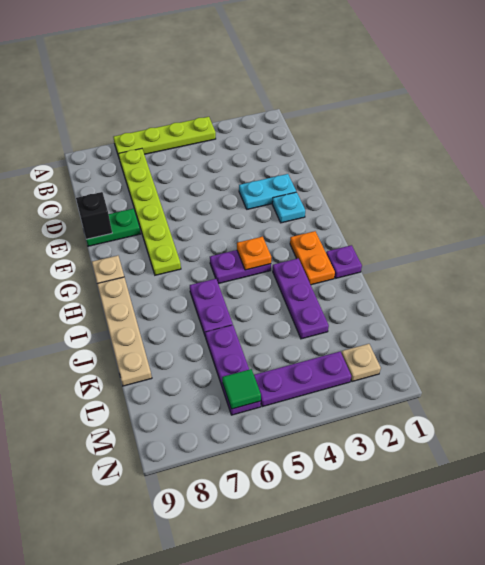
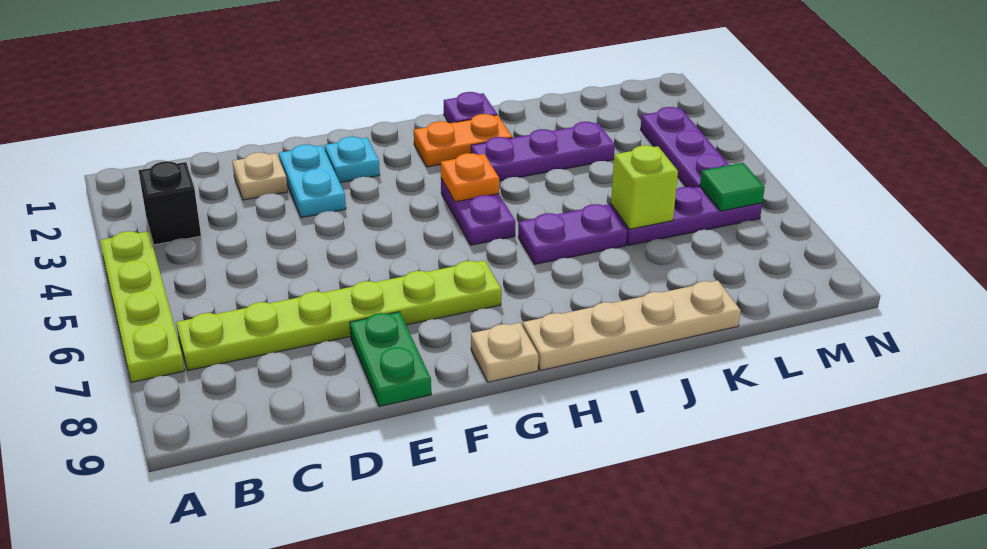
black brick E9 level 2 -> black brick B3 level 1
none -> lime brick K6 level 2
tan plate M2 level 1 -> tan plate D2 level 1

